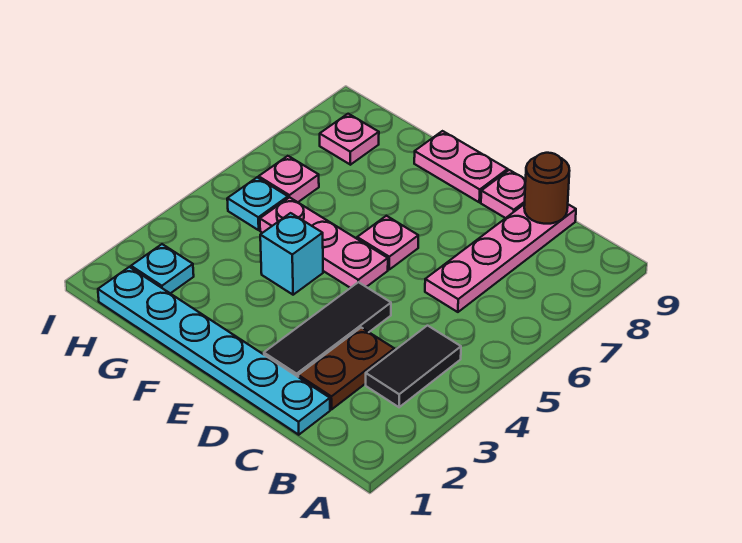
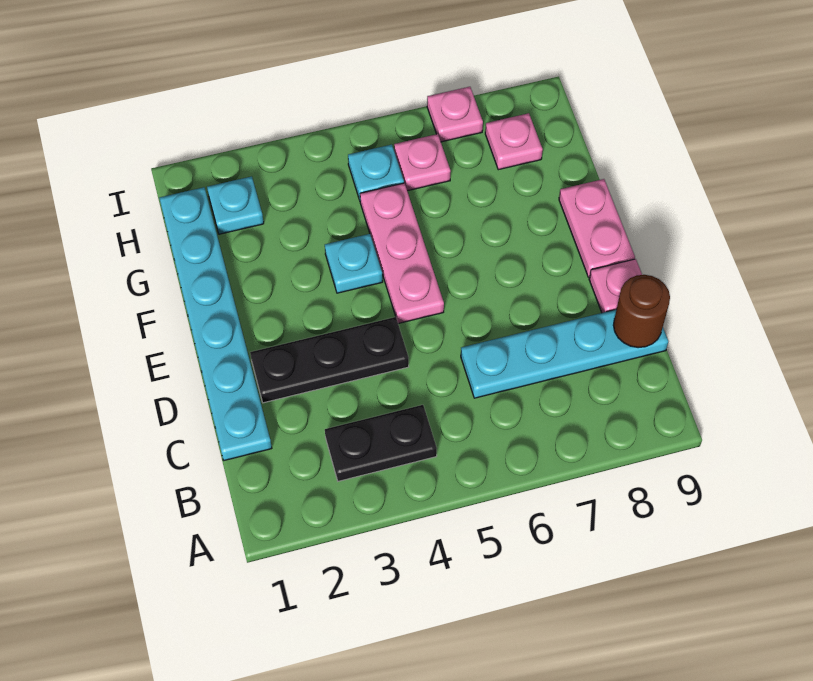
black tile B3:B4 level 1 -> black plate B3:B4 level 1
brown plate C2:C3 level 1 -> none
pink plate C6:C9 level 1 -> cyan plate C6:C9 level 1
black tile D2:D4 level 1 -> black plate D2:D4 level 1
pink plate E6 level 1 -> pink plate I7 level 1
cyan brick F4 level 1 -> cyan plate F4 level 1

